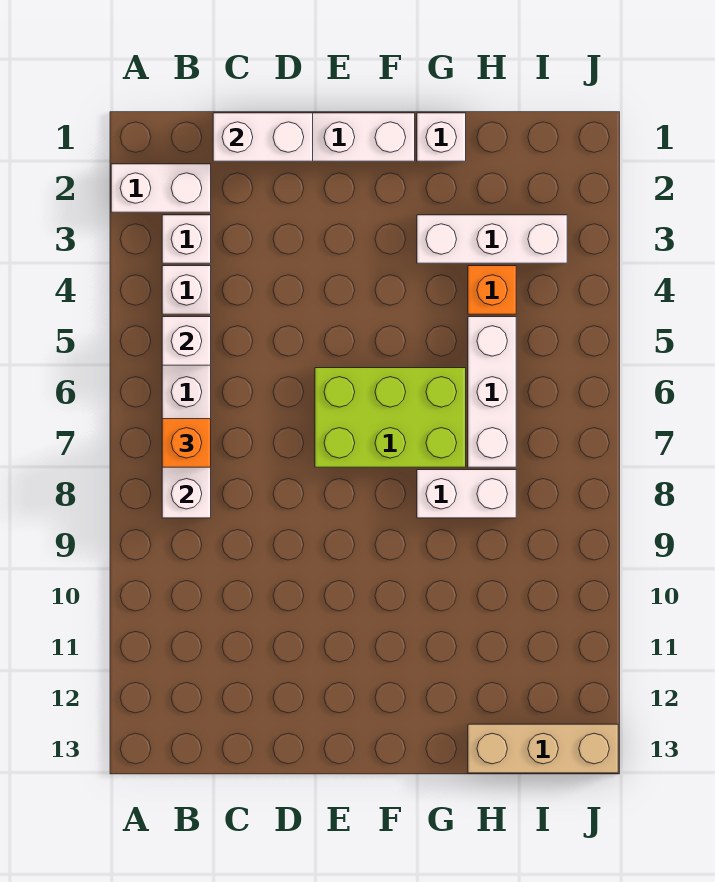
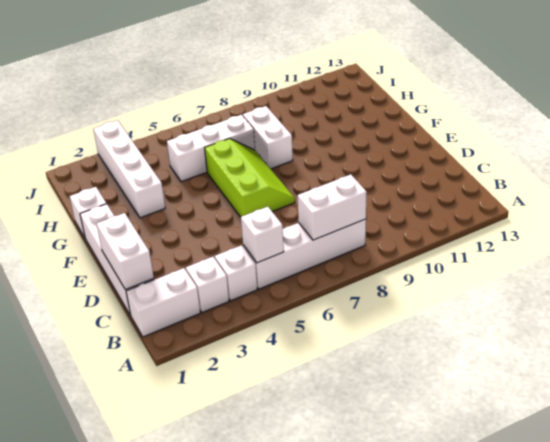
white brick A2:B2 level 1 -> white brick B1:B2 level 1
orange brick B7 level 3 -> none
lime brick E6:G7 level 1 -> lime slope E6:G7 level 1 top 6
white brick G3:I3 level 1 -> white brick G3:J3 level 1
orange brick H4 level 1 -> none
tan brick H13:J13 level 1 -> none

